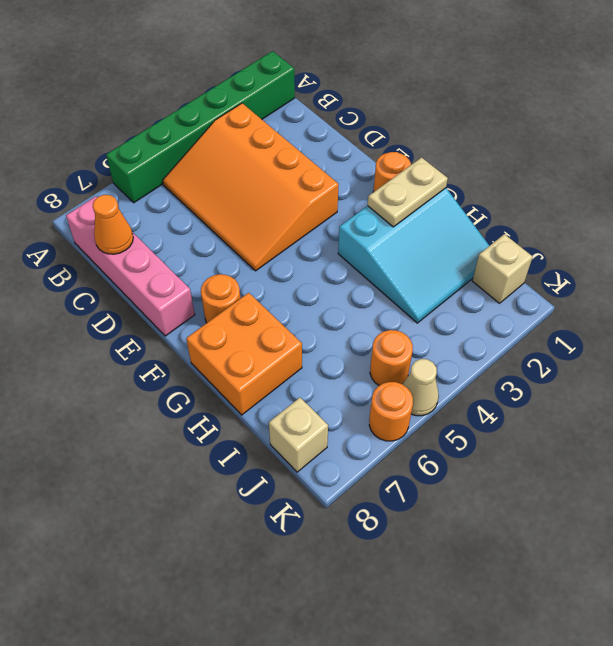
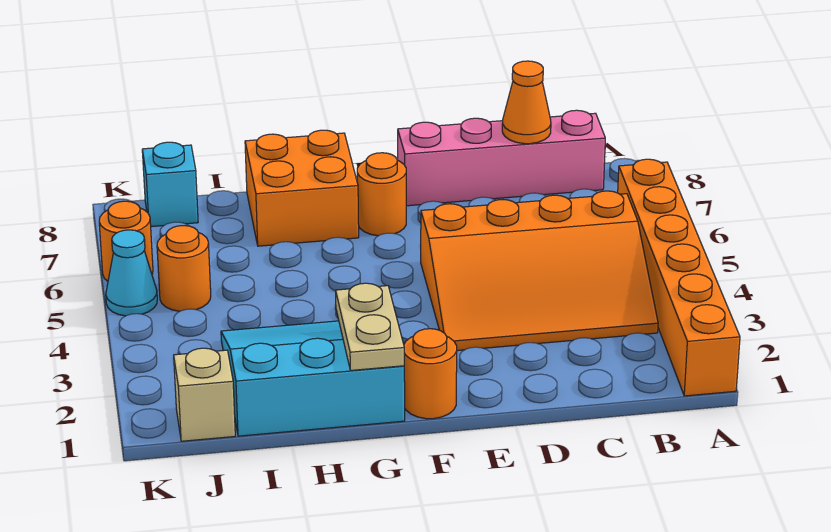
green brick A1:A6 level 1 -> orange brick A1:A6 level 1
orange slope B3:E5 level 1 top 3 -> orange slope B3:E5 level 1 top 5
cyan slope G1:I3 level 1 top G -> cyan slope G1:I3 level 1 top 1
tan brick J8 level 1 -> cyan brick J8 level 1
tan cone K5 level 1 -> cyan cone K5 level 1

